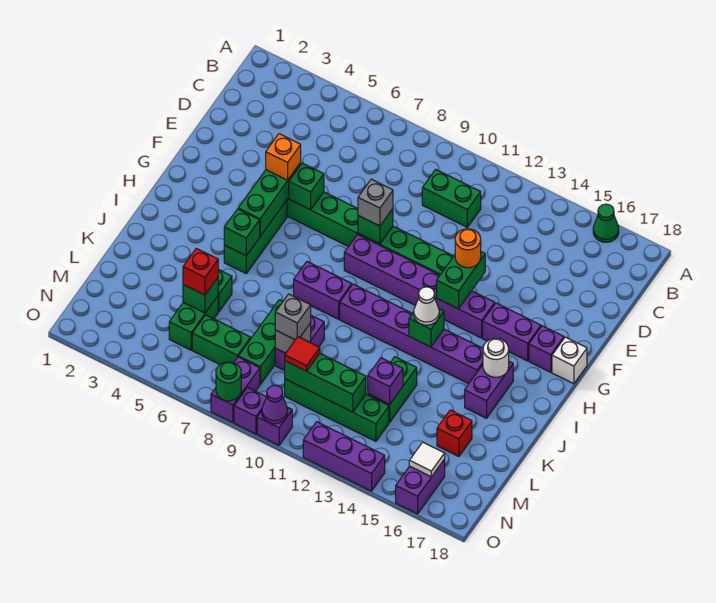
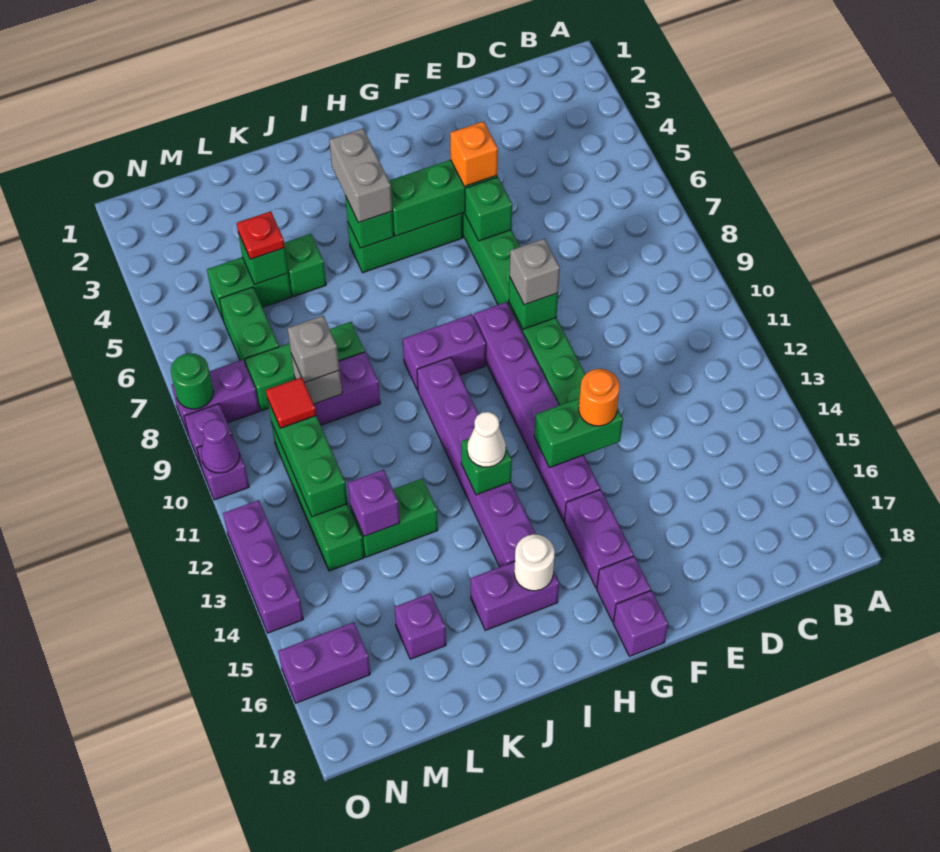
green cone A16 level 1 -> none
green brick C10:C11 level 1 -> none
white brick G18 level 1 -> purple brick G18 level 1
none -> grey brick I4:I5 level 3
purple brick I8:I9 level 1 -> purple brick H9:I9 level 1
red brick L5 level 3 -> red plate L5 level 3
red brick L16 level 1 -> purple brick L16 level 1
white tile N16 level 2 -> none

